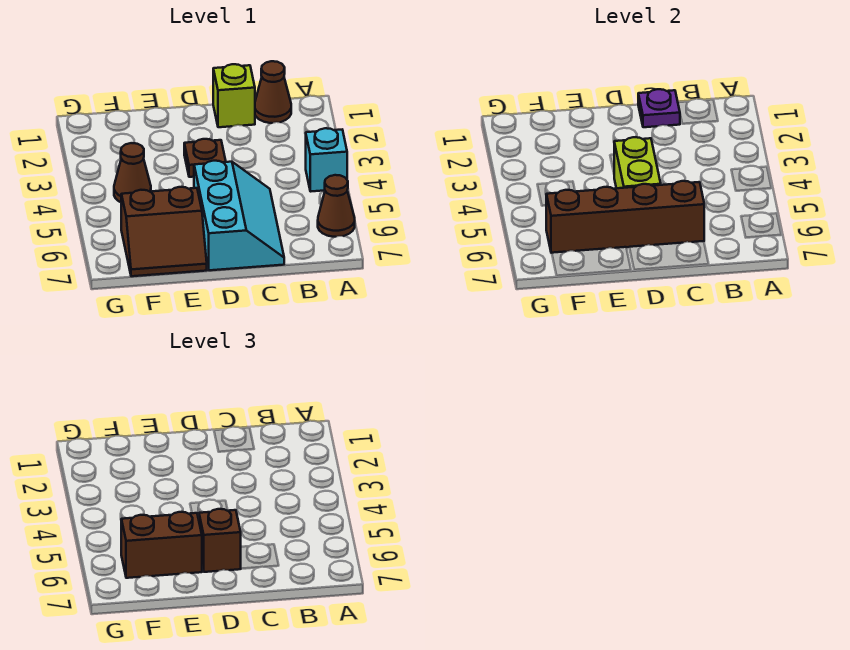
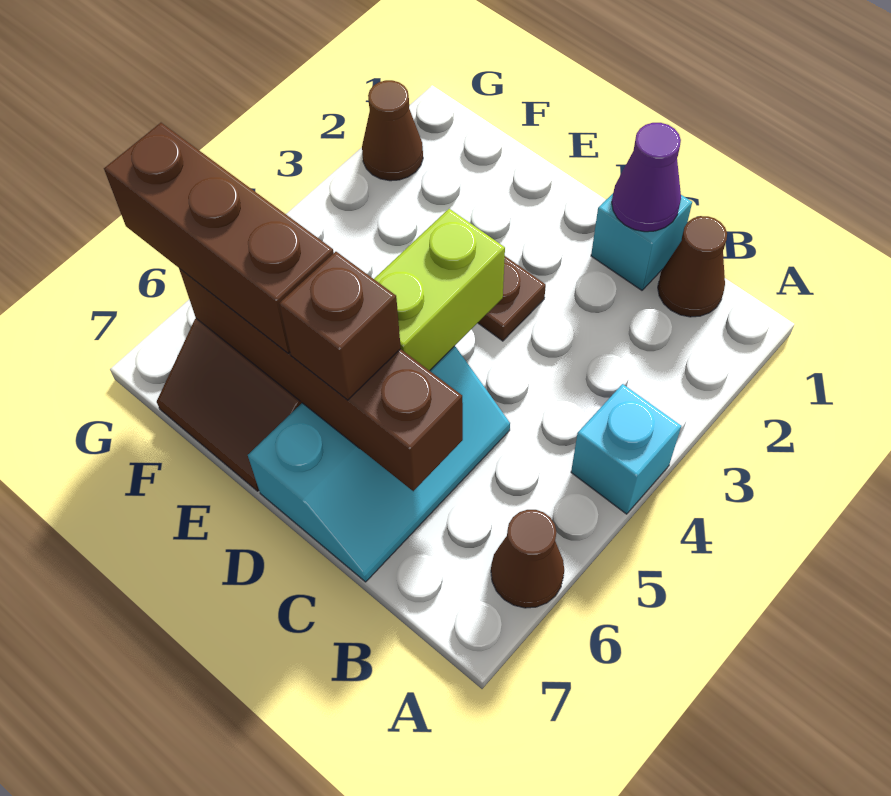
lime brick C1 level 1 -> cyan brick C1 level 1
purple plate C1 level 2 -> purple cone C1 level 2
brown brick E6:F6 level 3 -> brown brick E6:G6 level 3
brown cone F4 level 1 -> brown cone G2 level 1

